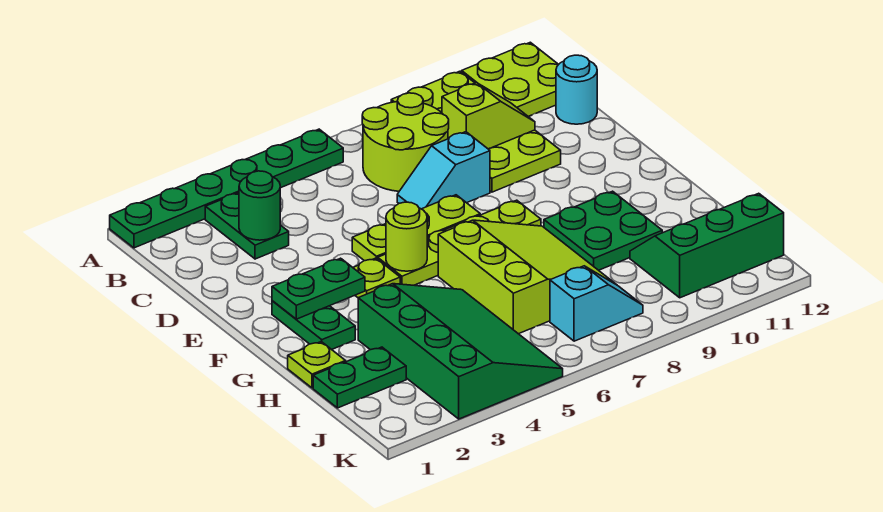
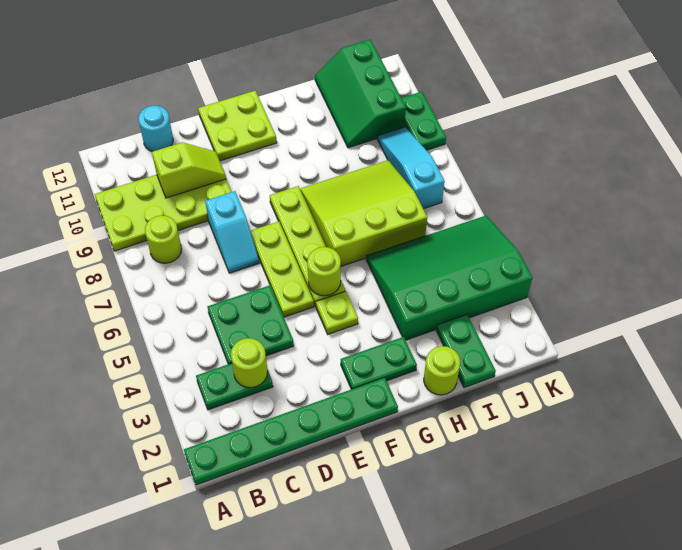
green plate A1:A6 level 1 -> green plate A1:F1 level 1
lime plate A11:B12 level 1 -> lime plate E11:F12 level 1
lime round brick B7:C8 level 1 -> lime round brick B8 level 1
green round brick C3 level 2 -> lime round brick C3 level 2
lime slope C9:C10 level 2 top 9 -> lime slope C10:D10 level 2 top C
green plate F2:F3 level 2 -> green plate K9:K10 level 1
green plate G9:H10 level 1 -> green plate C4:D5 level 1
lime plate H1 level 1 -> lime round brick H1 level 1
cyan slope J7:J8 level 1 top 7 -> cyan slope J7:J9 level 1 top 7

